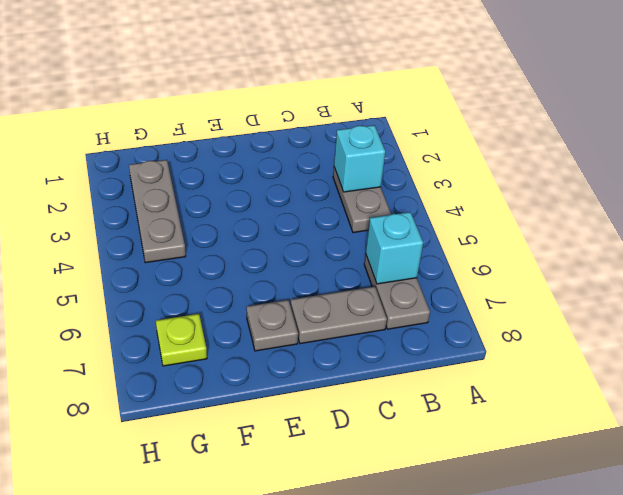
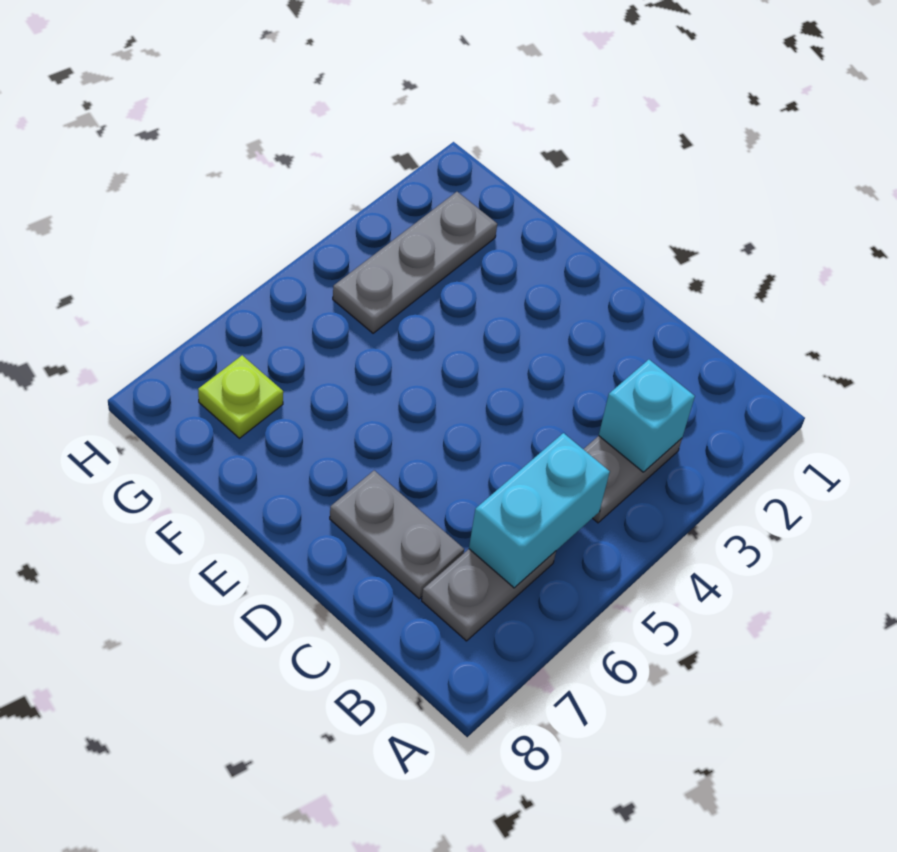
cyan brick B6 level 2 -> cyan brick B5:B6 level 2
grey plate E7 level 1 -> none

